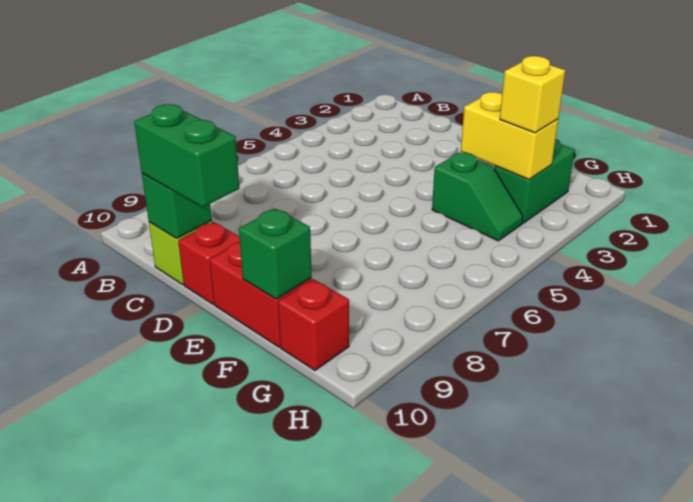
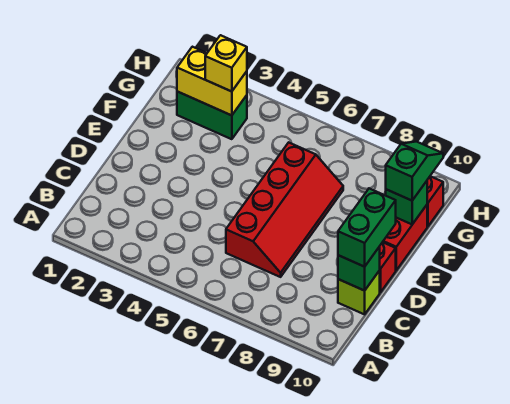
none -> red slope C6:F7 level 1 top 6
yellow brick F3:G3 level 2 -> yellow brick G2:G3 level 2
green slope F4:G4 level 1 top F -> green slope F10:G10 level 3 top F

